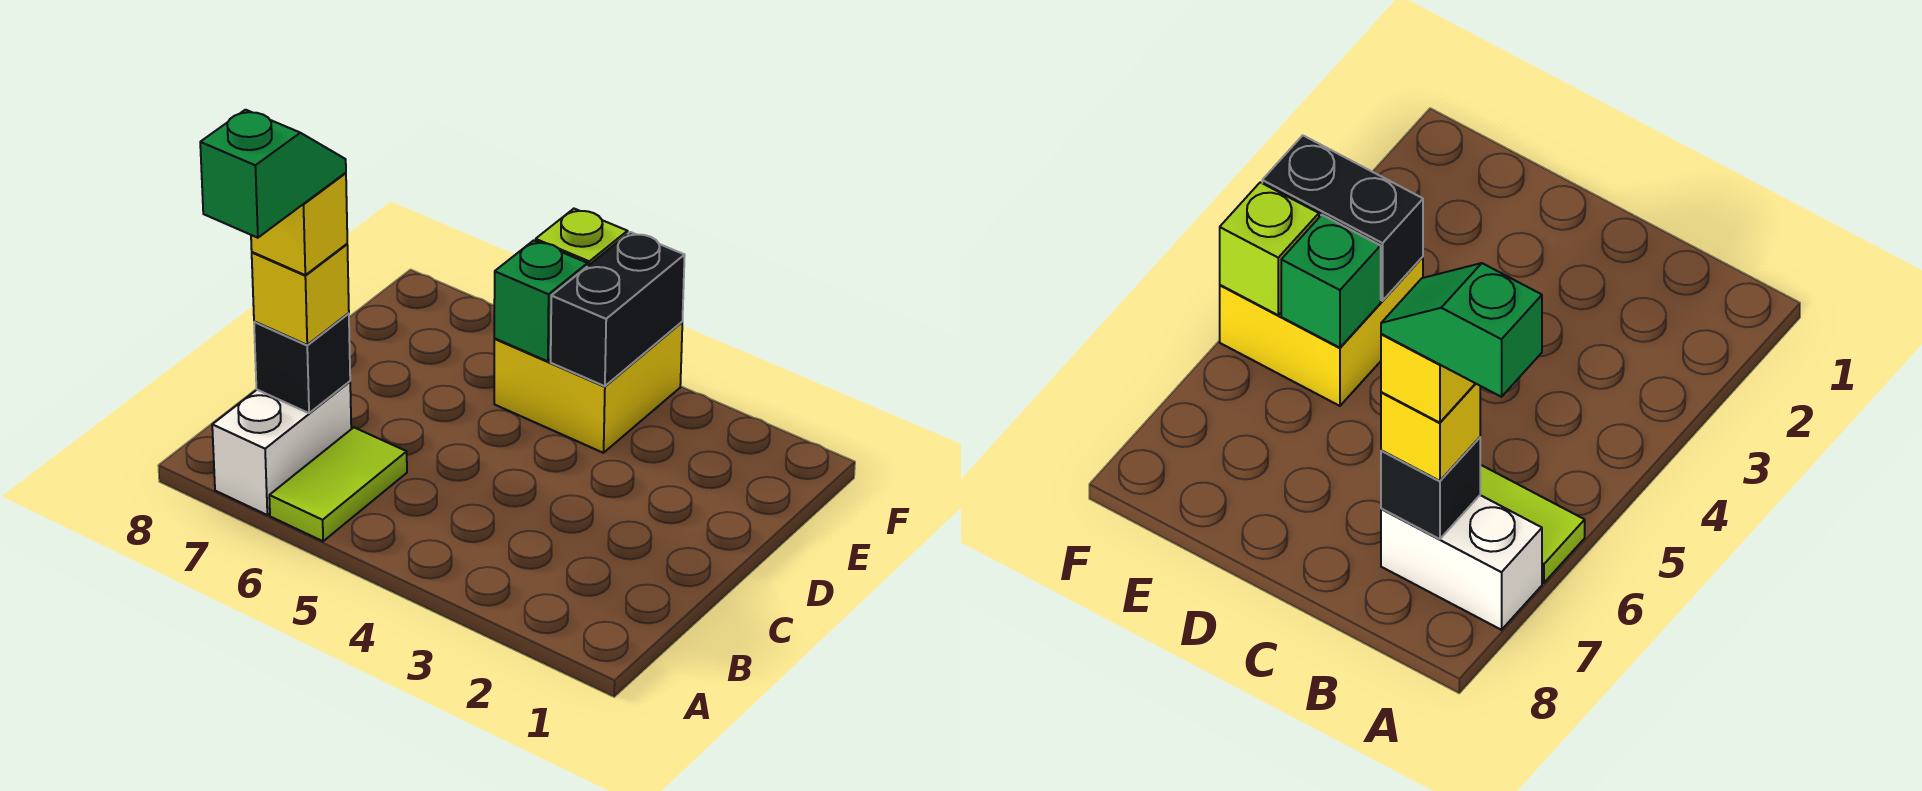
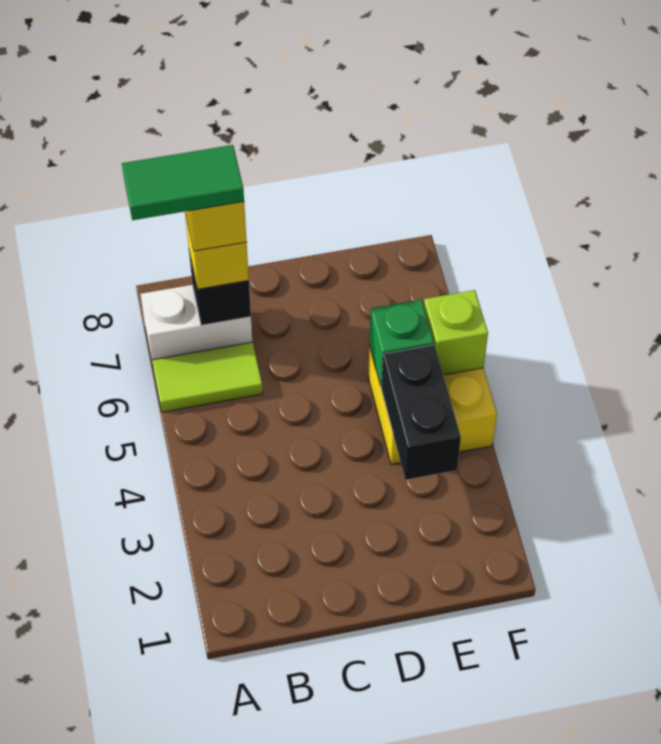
green slope A7:B7 level 5 top A -> green tile A7:B7 level 5
black brick E4:F4 level 2 -> black brick E3:E4 level 2

